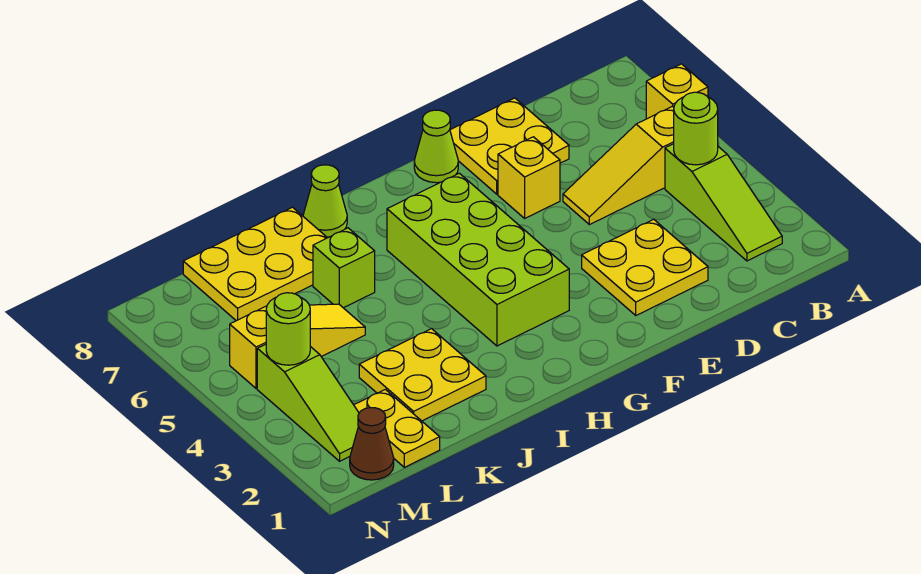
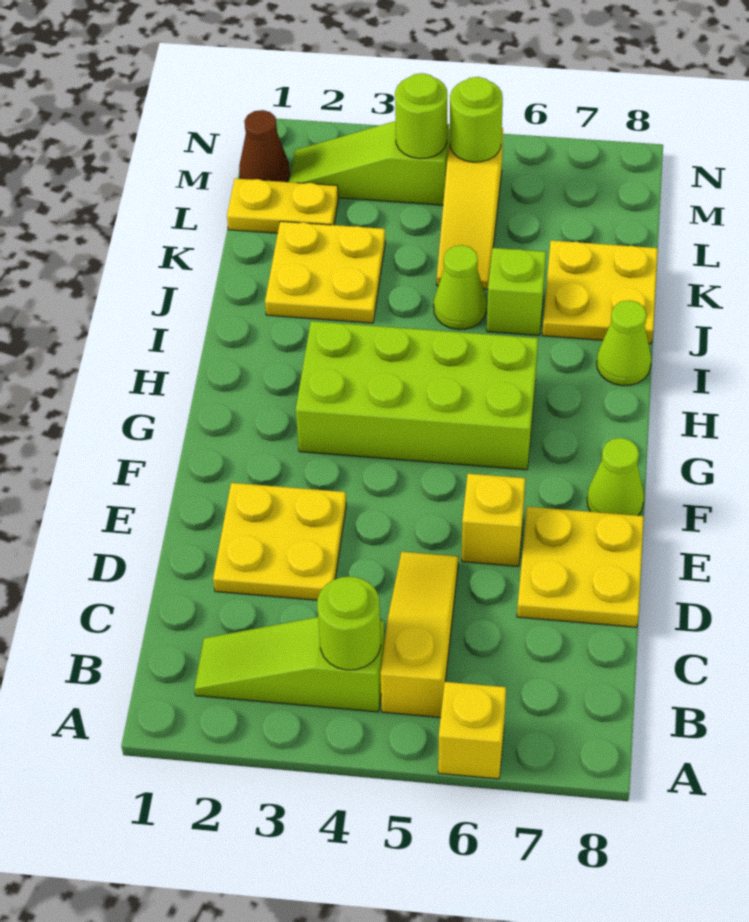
none -> lime cone J5 level 1
yellow plate J7:L8 level 1 -> yellow plate J7:K8 level 1
none -> lime round brick M5 level 2

